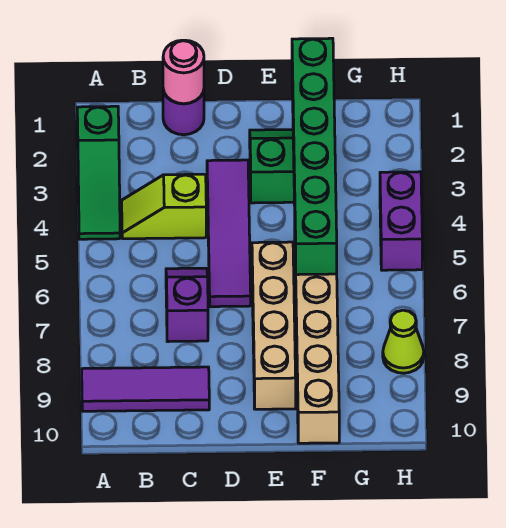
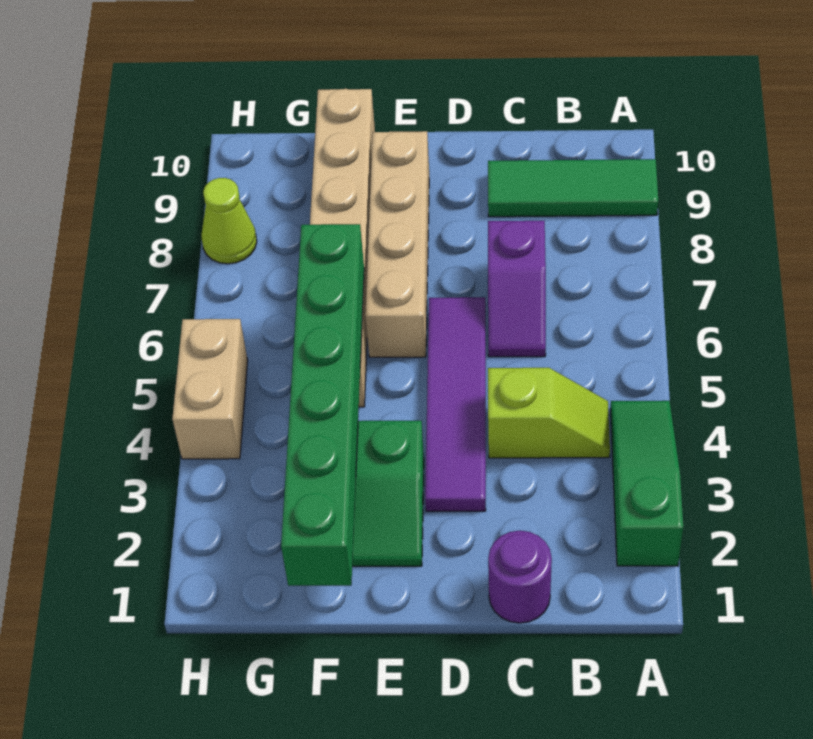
purple tile A9:C9 level 1 -> green tile A9:C9 level 1
pink round brick C1 level 2 -> none
purple brick H4:H5 level 1 -> tan brick H4:H5 level 1

